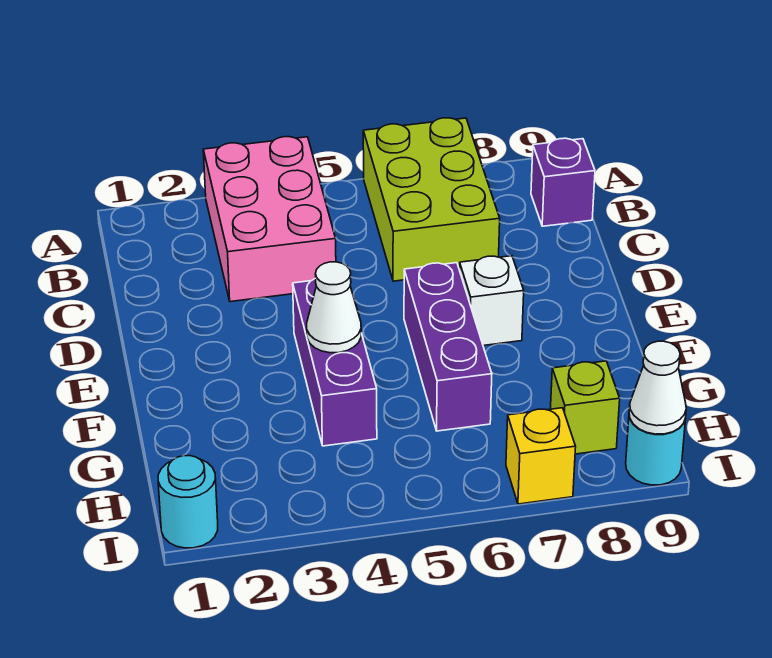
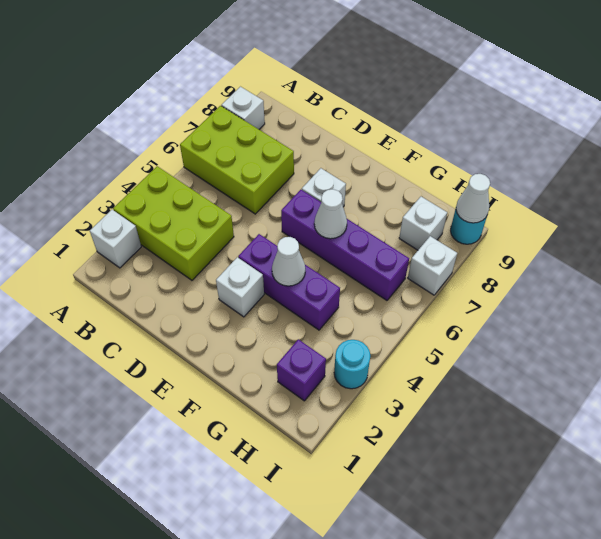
none -> white brick A2 level 1
pink brick A3:C4 level 1 -> lime brick A3:C4 level 1
none -> white brick A8 level 1
purple brick B9 level 1 -> purple brick H2 level 1
none -> white brick E3 level 1
purple brick E6:G6 level 1 -> purple brick E6:H6 level 1
none -> white cone F6 level 2
lime brick H8 level 1 -> white brick H8 level 1
cyan round brick I1 level 1 -> cyan round brick I3 level 1
yellow brick I7 level 1 -> white brick I7 level 1

